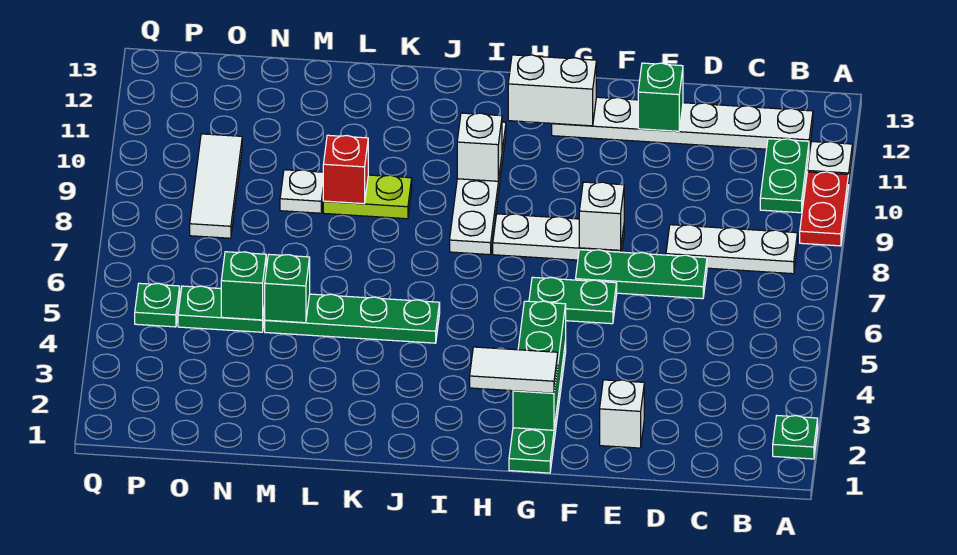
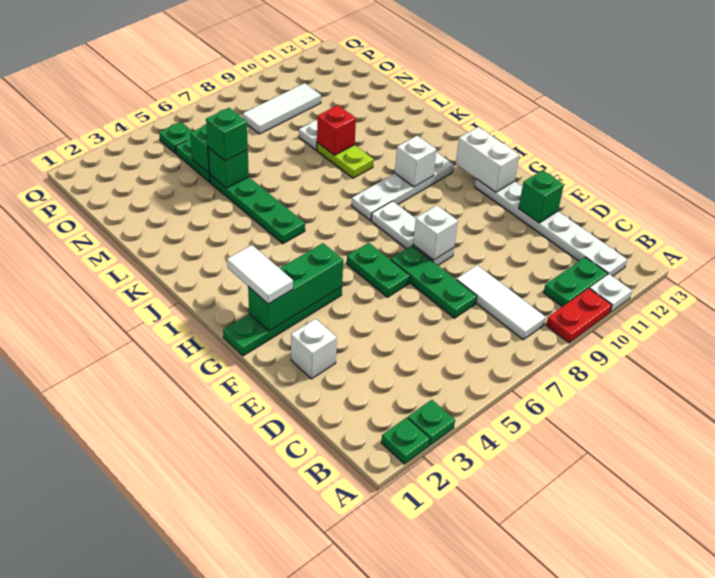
none -> green plate A3 level 1
white plate B8:D8 level 1 -> white tile B8:D8 level 1
none -> green brick M5 level 3

